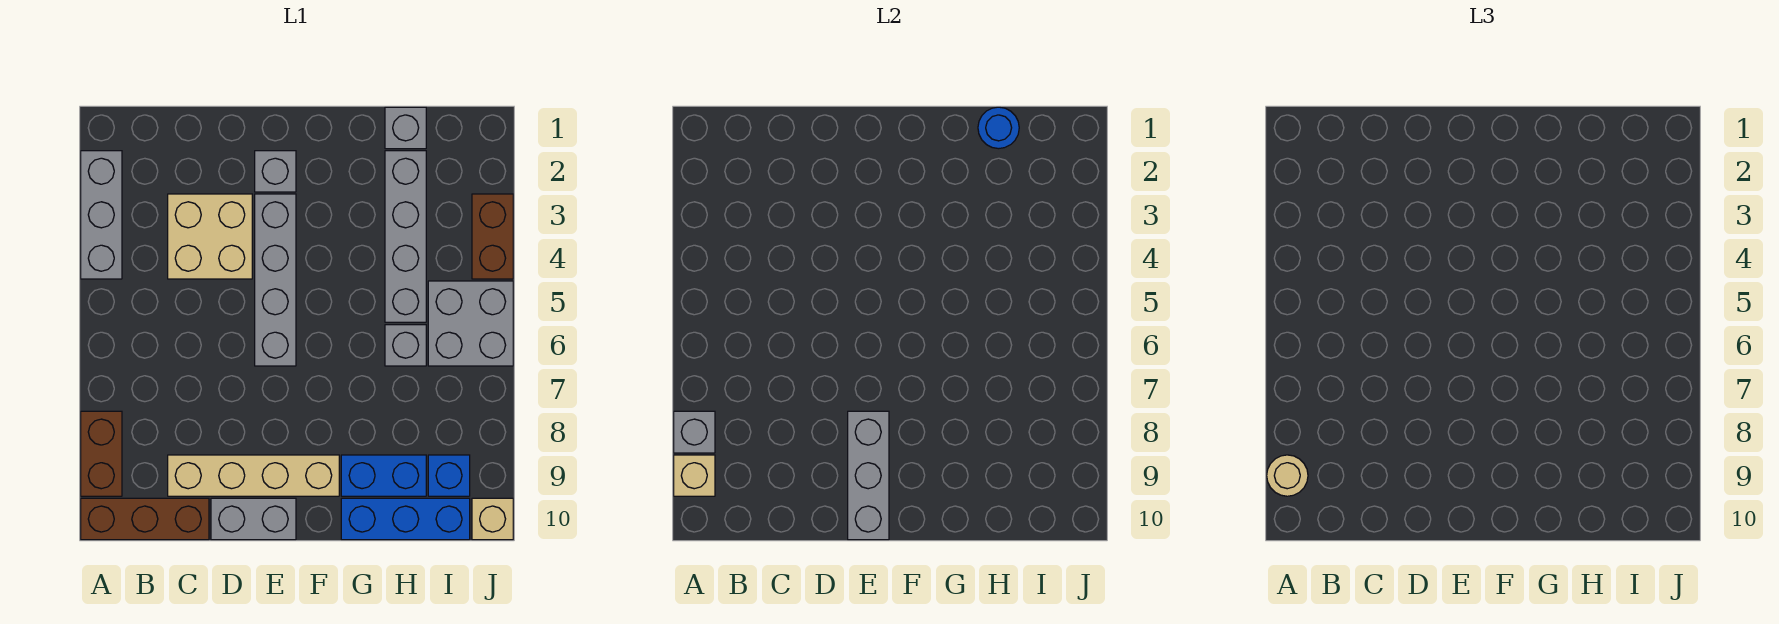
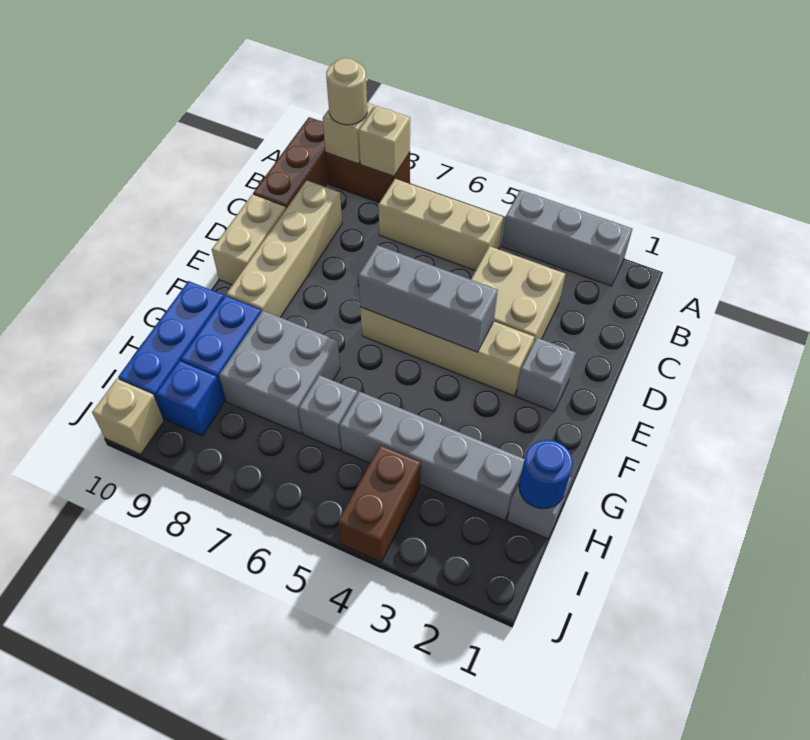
grey brick A8 level 2 -> tan brick A8 level 2
none -> tan brick B5:B7 level 1
grey brick D10:E10 level 1 -> tan brick D10:E10 level 1
grey brick E3:E6 level 1 -> tan brick E3:E6 level 1
grey brick E8:E10 level 2 -> grey brick E4:E6 level 2
grey brick I5:J6 level 1 -> grey brick G7:H8 level 1
brown brick J3:J4 level 1 -> brown brick I4:J4 level 1

